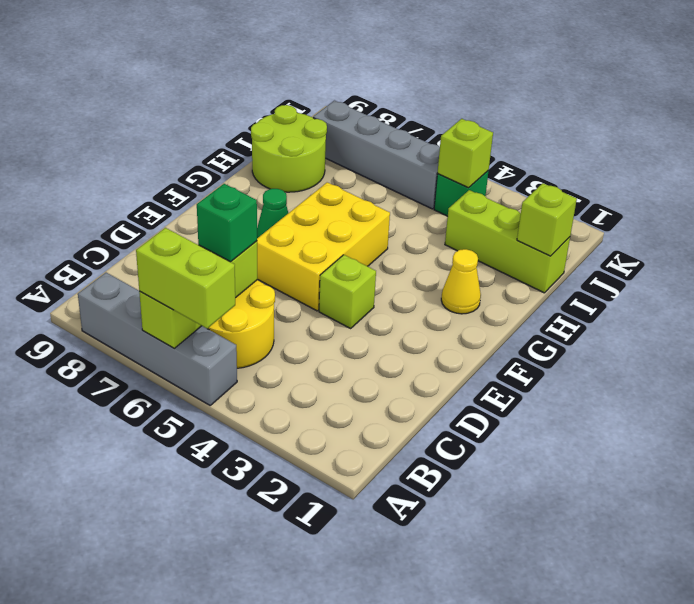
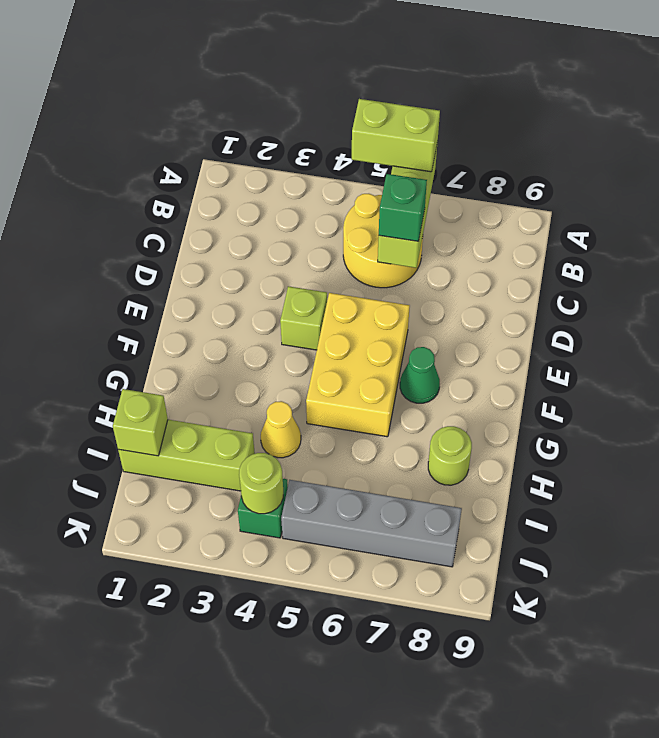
grey brick A5:A8 level 1 -> none
yellow cone G2 level 1 -> yellow cone H4 level 1
lime round brick H8:I9 level 1 -> lime round brick H8 level 1
lime brick J4 level 2 -> lime round brick J4 level 2

